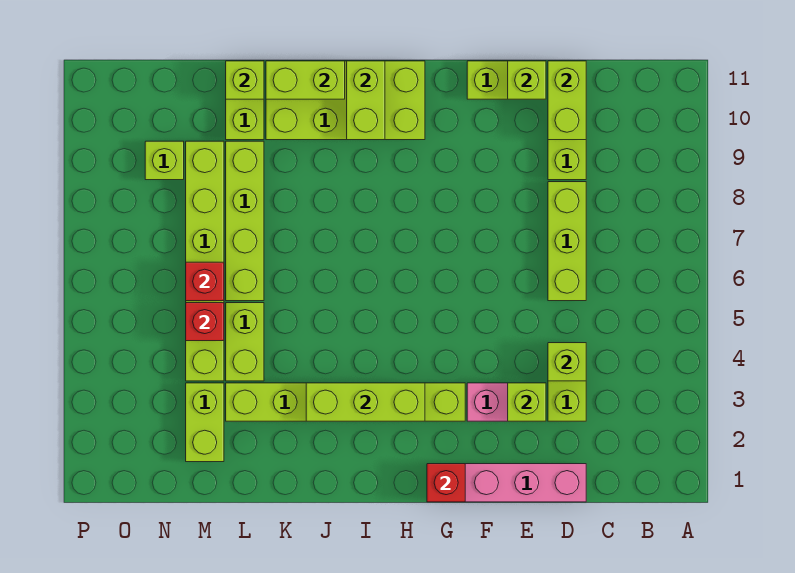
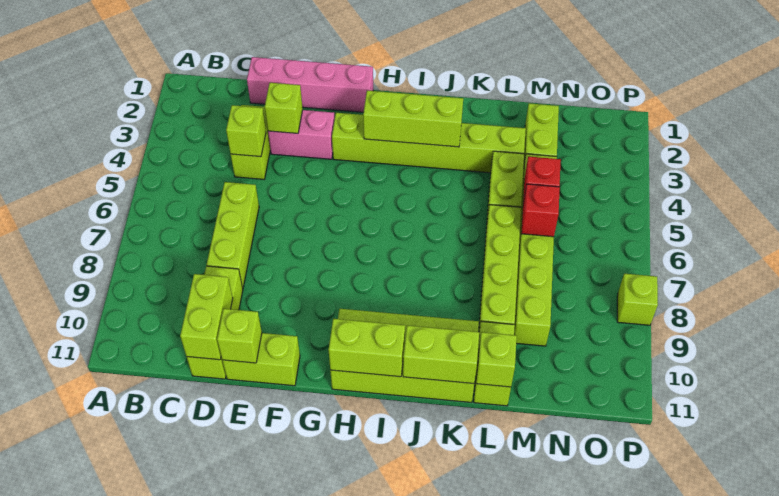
red brick G1 level 2 -> none
lime brick I10:I11 level 2 -> lime brick H11:I11 level 2
lime brick N9 level 1 -> lime brick P8 level 1

